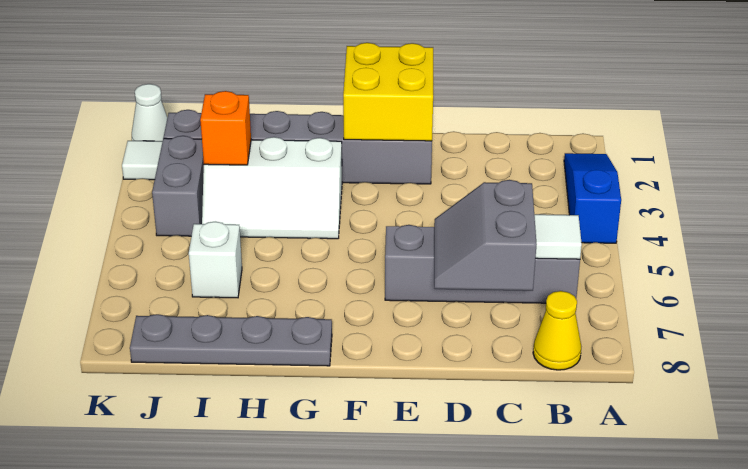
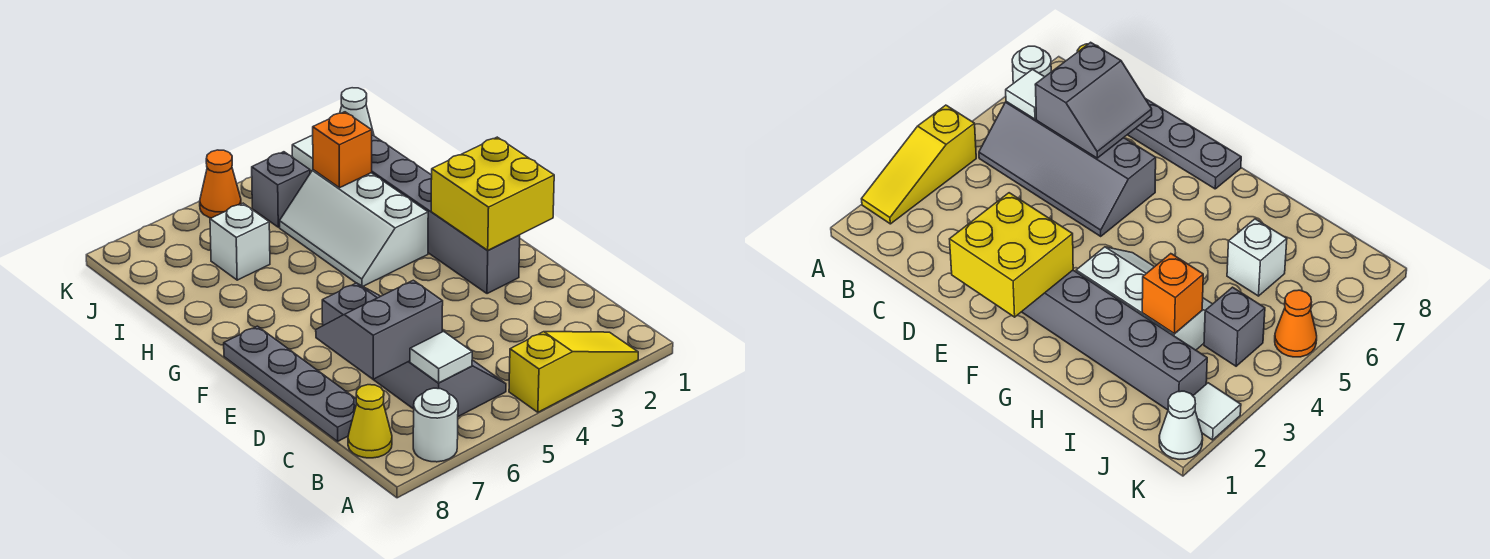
blue slope A2:A4 level 1 top 4 -> yellow slope A2:A4 level 1 top 4
none -> white round brick A7 level 1
grey plate G8:J8 level 1 -> grey plate C8:F8 level 1
grey brick J3:J4 level 1 -> grey brick J4 level 1
none -> orange cone K5 level 1

